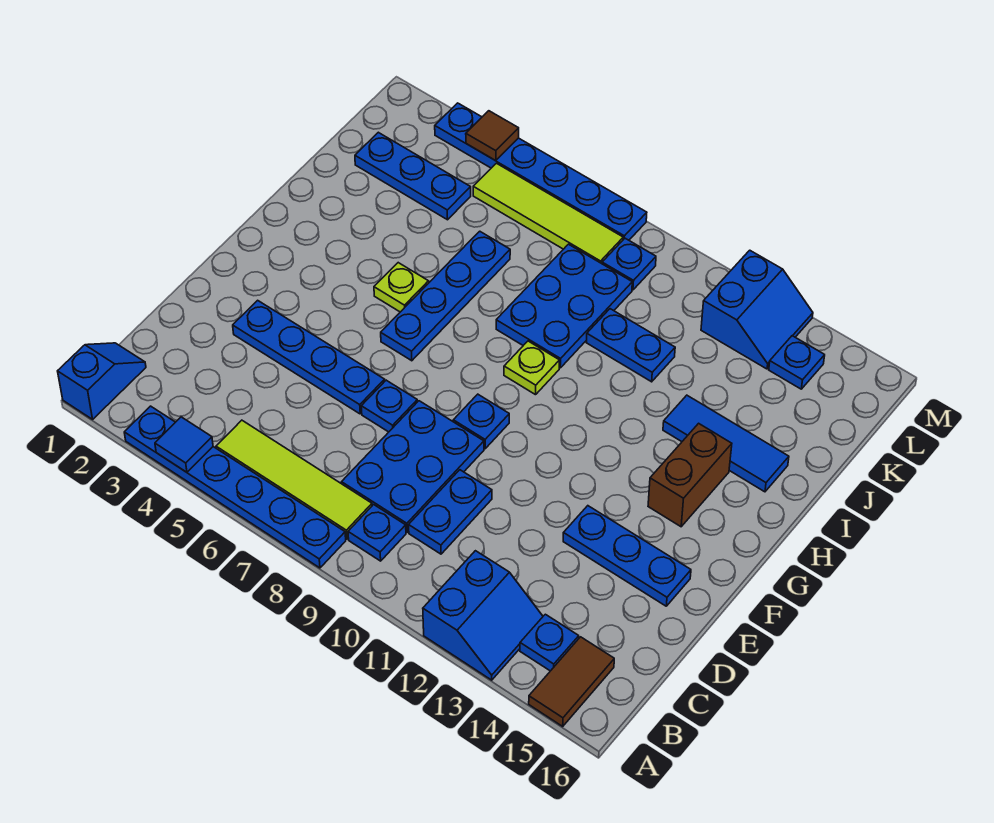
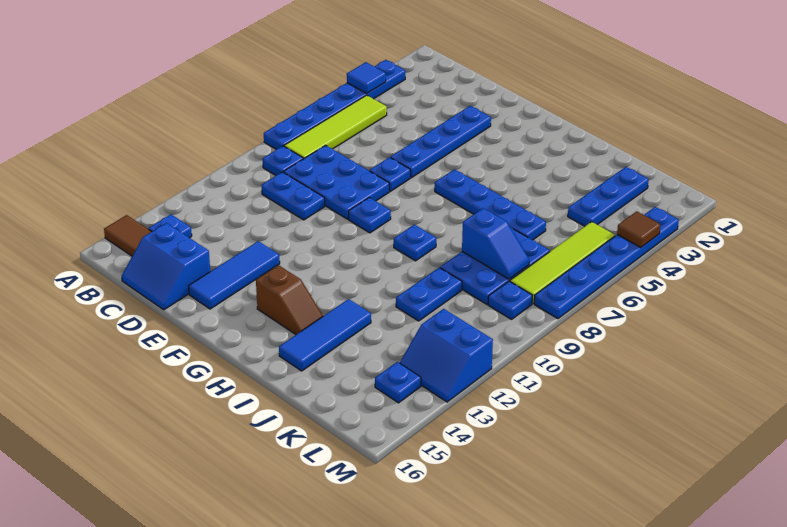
blue slope A1:B1 level 1 top A -> blue slope J8:K8 level 2 top J
blue slope A12:B13 level 1 top 12 -> blue slope C15:D16 level 1 top 15
blue plate E13:E15 level 1 -> blue tile E13:E15 level 1
brown brick G14:H14 level 1 -> brown slope G14:H14 level 1 top G
lime plate H5 level 1 -> none
lime plate H9 level 1 -> blue plate H9 level 1
blue plate I8:K9 level 1 -> blue plate J7:K9 level 1

